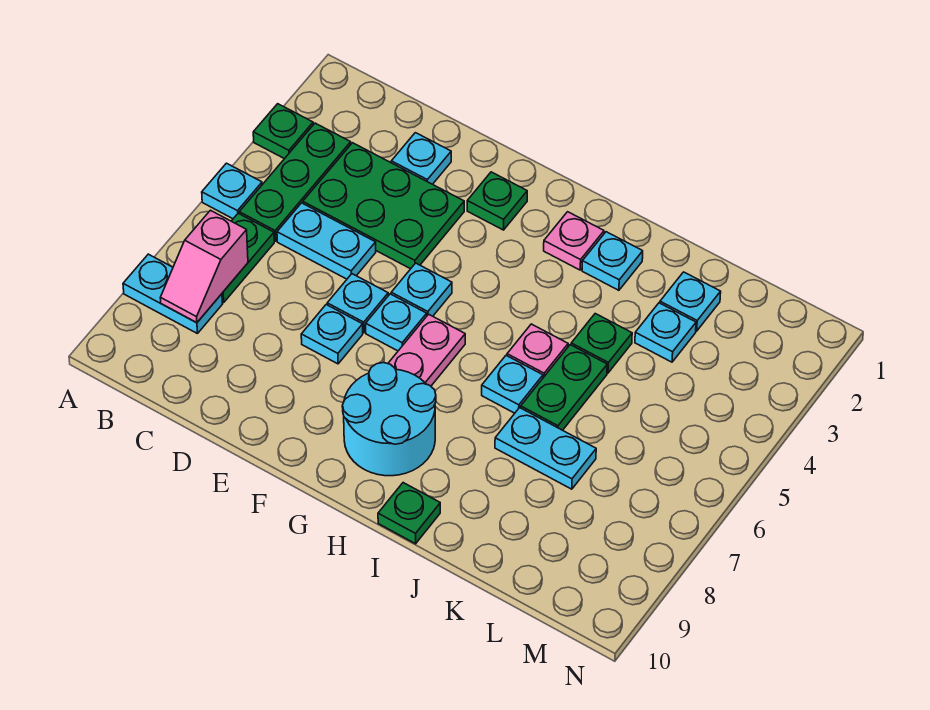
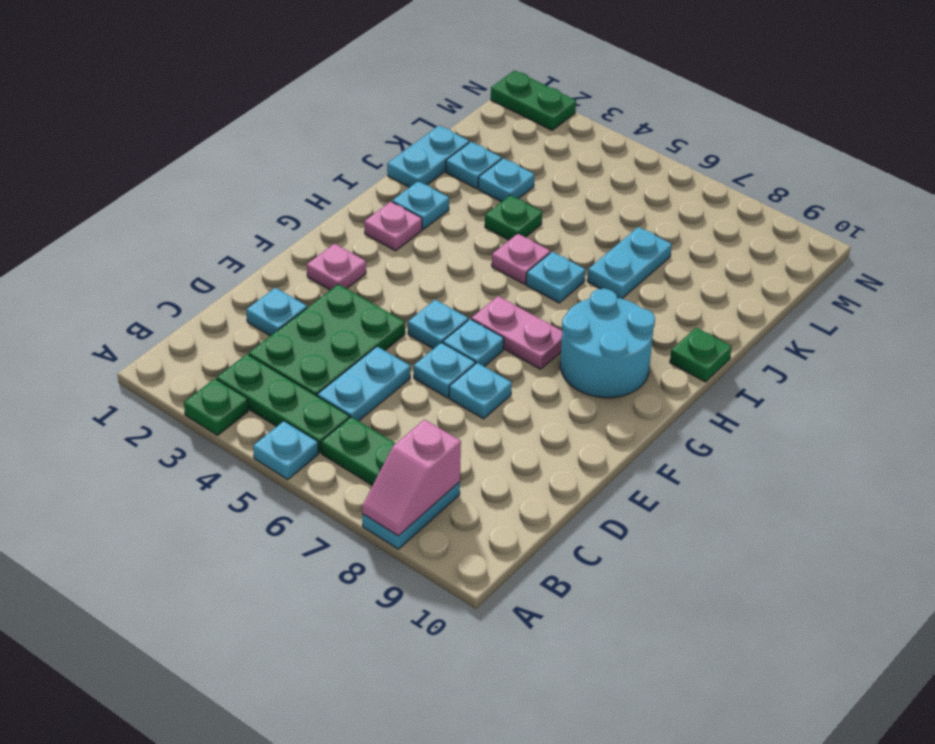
pink slope B7:B8 level 2 top 7 -> pink slope A8:B8 level 2 top B
green plate F2 level 1 -> pink plate F2 level 1
none -> cyan plate J1:K1 level 1
green plate J5:J6 level 1 -> green plate N1:N2 level 1

